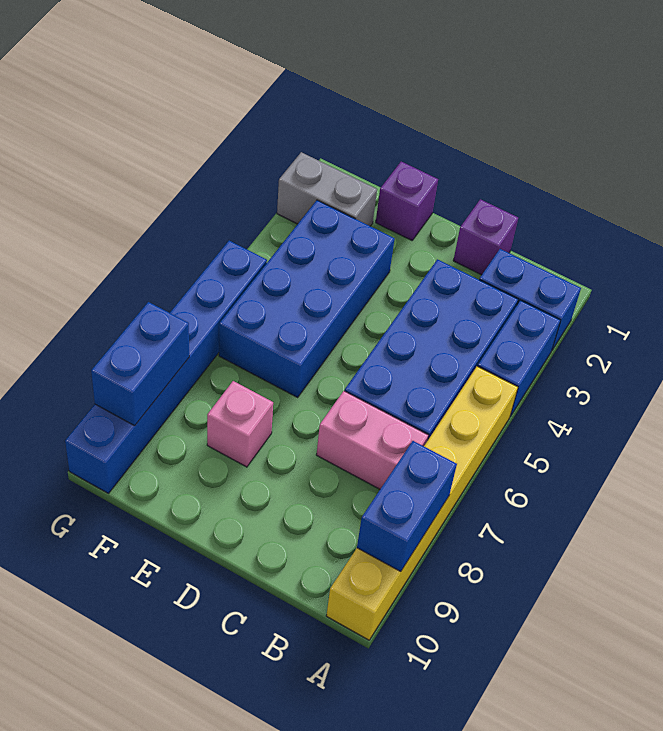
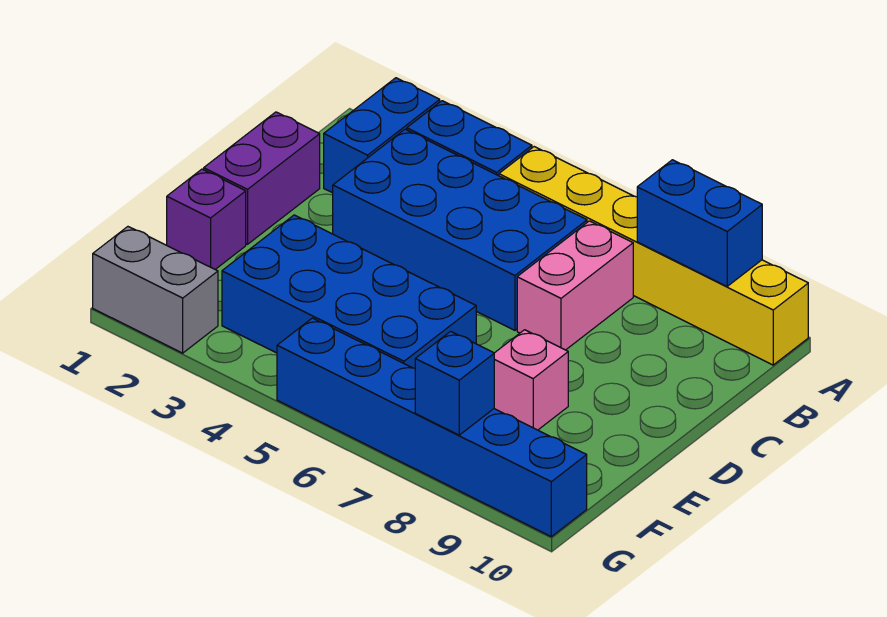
purple brick C1 level 1 -> purple brick C1:D1 level 1
grey brick F2:G2 level 1 -> grey brick G1:G2 level 1
blue brick G8:G9 level 2 -> blue brick G8 level 2

